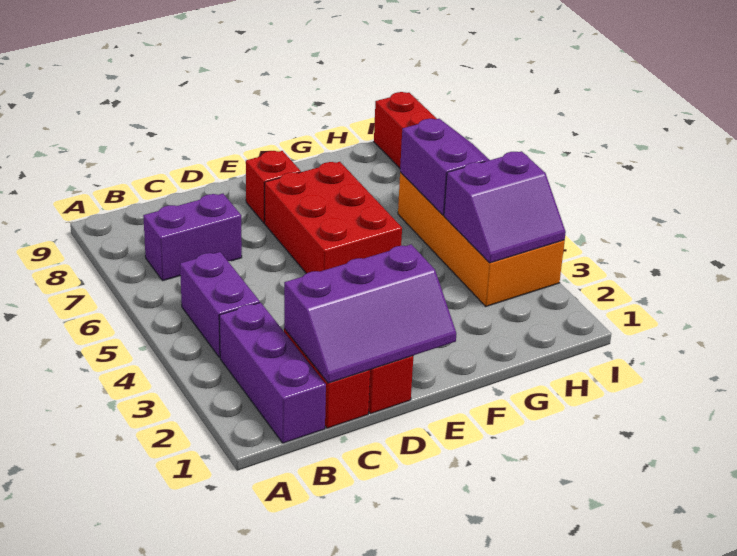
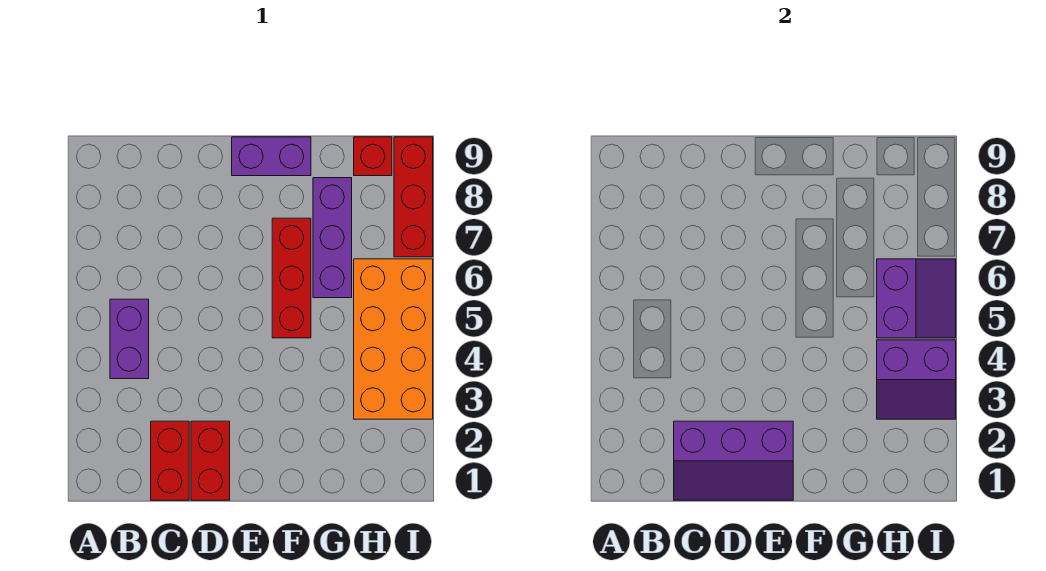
purple brick B1:B3 level 1 -> purple brick G6:G8 level 1
purple brick B7:C7 level 1 -> purple brick E9:F9 level 1
red brick E5:F7 level 1 -> red brick F5:F7 level 1
red brick E8 level 1 -> red brick H9 level 1

